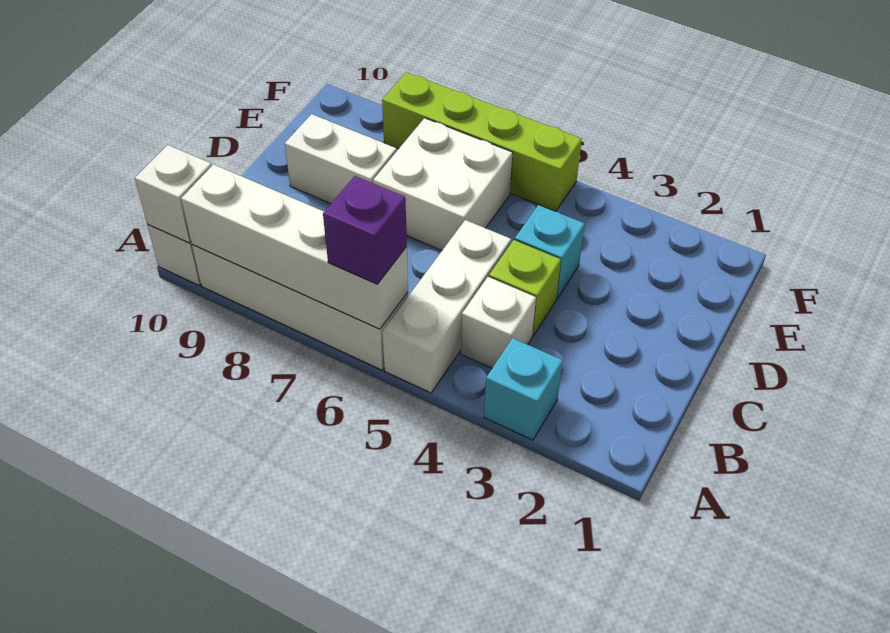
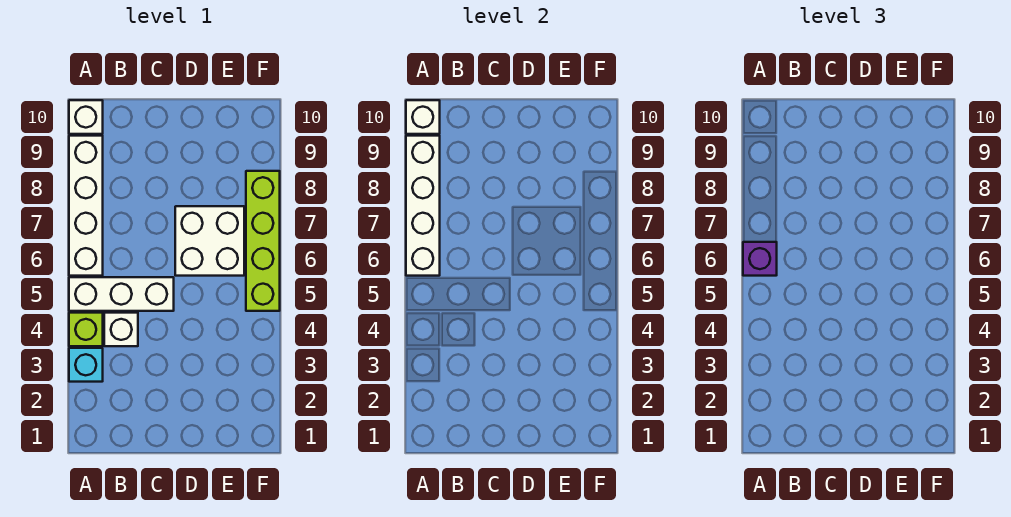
lime brick C4 level 1 -> lime brick A4 level 1
cyan brick D4 level 1 -> none
white brick D8:D9 level 1 -> none

